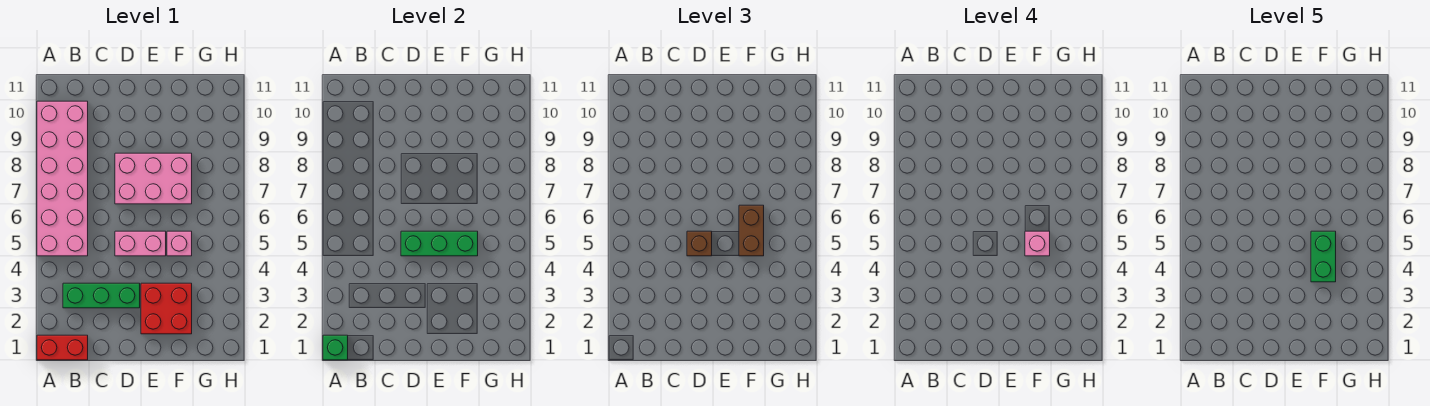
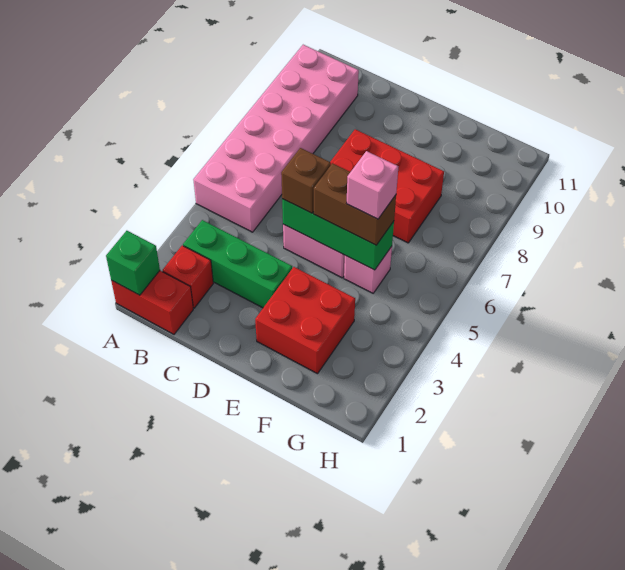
none -> red brick B2 level 1
pink brick D7:F8 level 1 -> red brick D7:F8 level 1
green brick F4:F5 level 5 -> none
brown brick F5:F6 level 3 -> brown brick E5:F5 level 3

